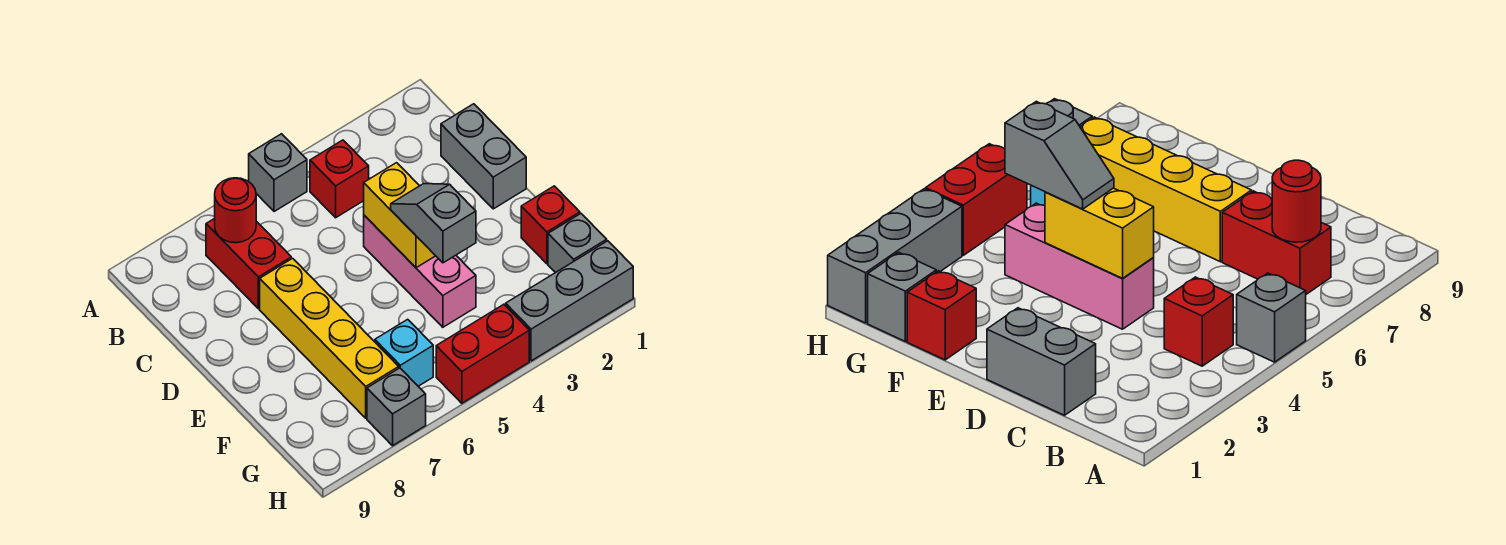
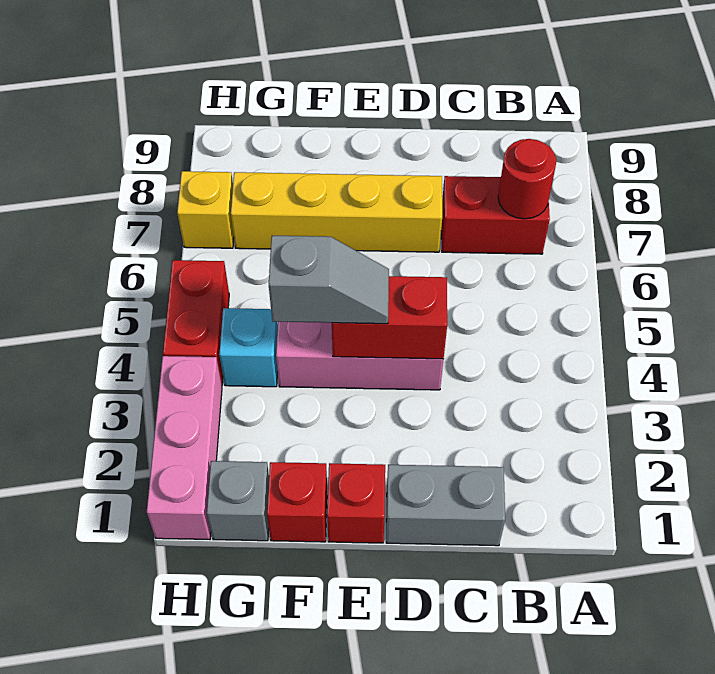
grey brick A5 level 1 -> none
red brick B4 level 1 -> red brick E1 level 1
yellow brick D4:E4 level 2 -> red brick D4:E4 level 2
cyan brick G6 level 1 -> cyan brick G4 level 1
grey brick H1:H3 level 1 -> pink brick H1:H3 level 1
grey brick H7 level 1 -> yellow brick H7 level 1

